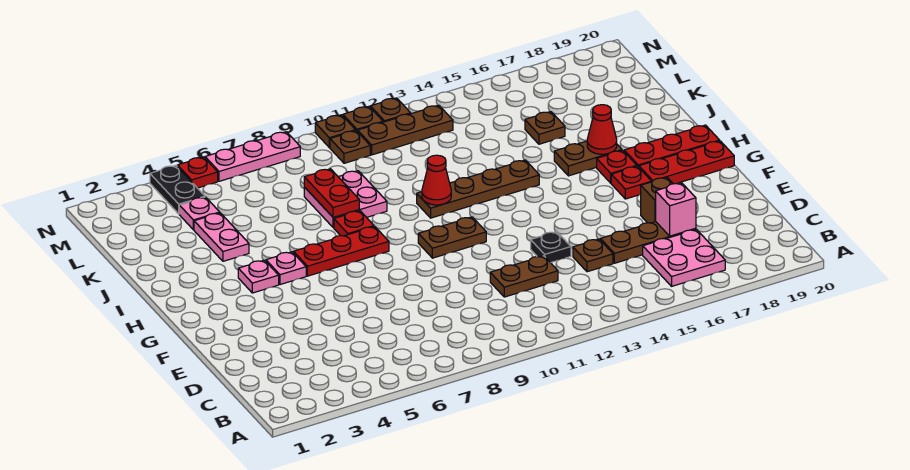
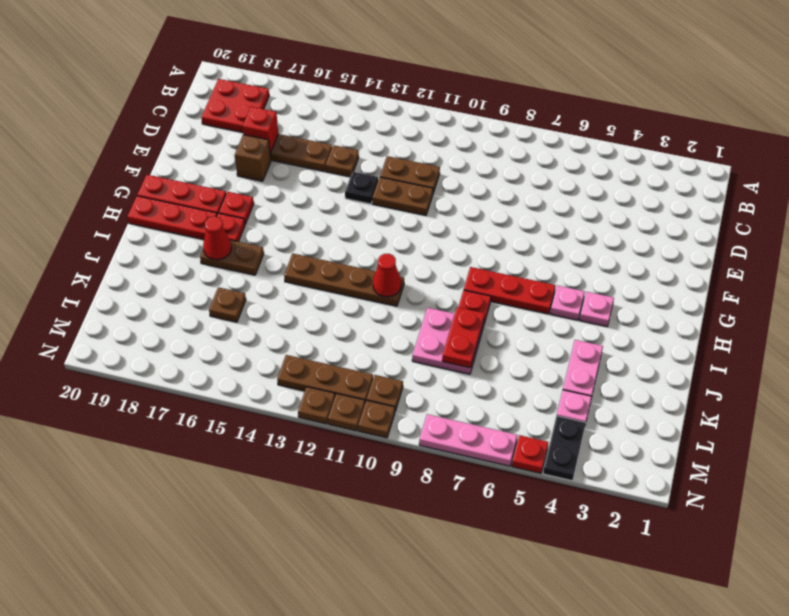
pink plate B16:C17 level 1 -> none
none -> red plate B18:C19 level 1
pink brick D17 level 2 -> red brick D17 level 2
brown plate G10:G11 level 1 -> brown plate E11:E12 level 1

